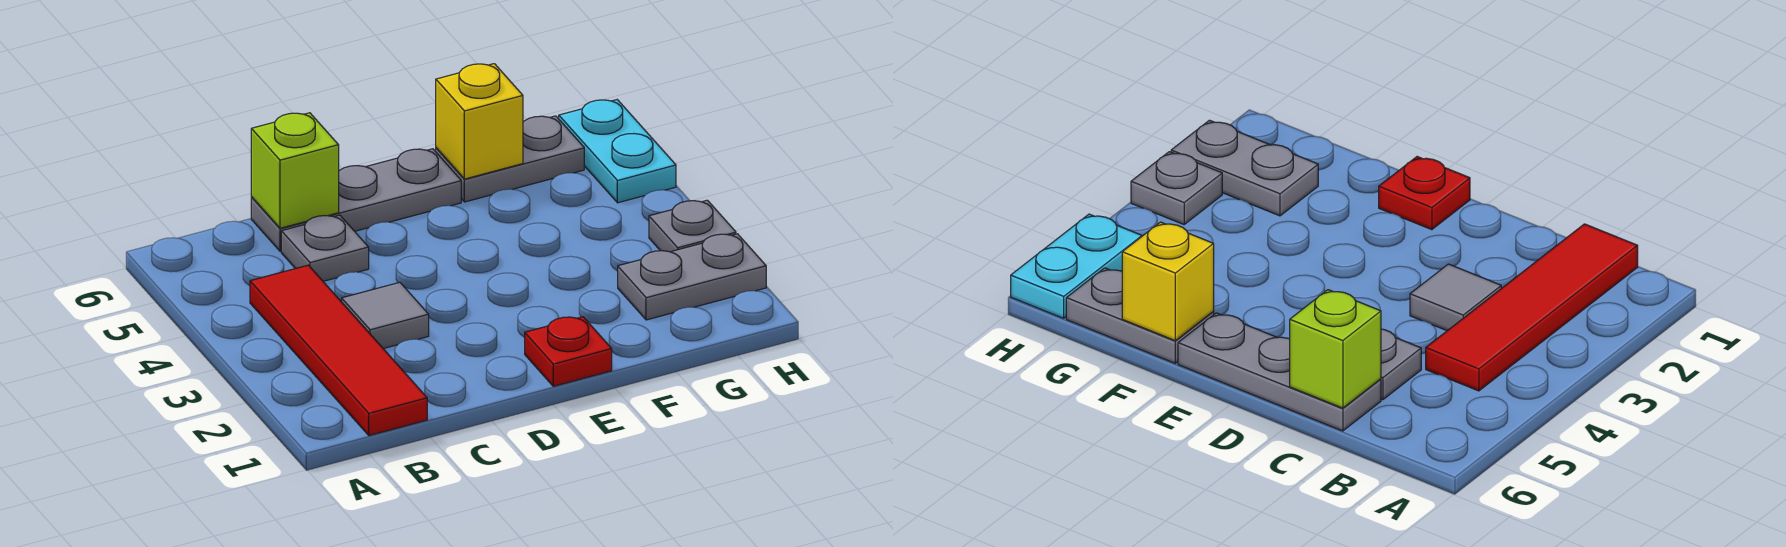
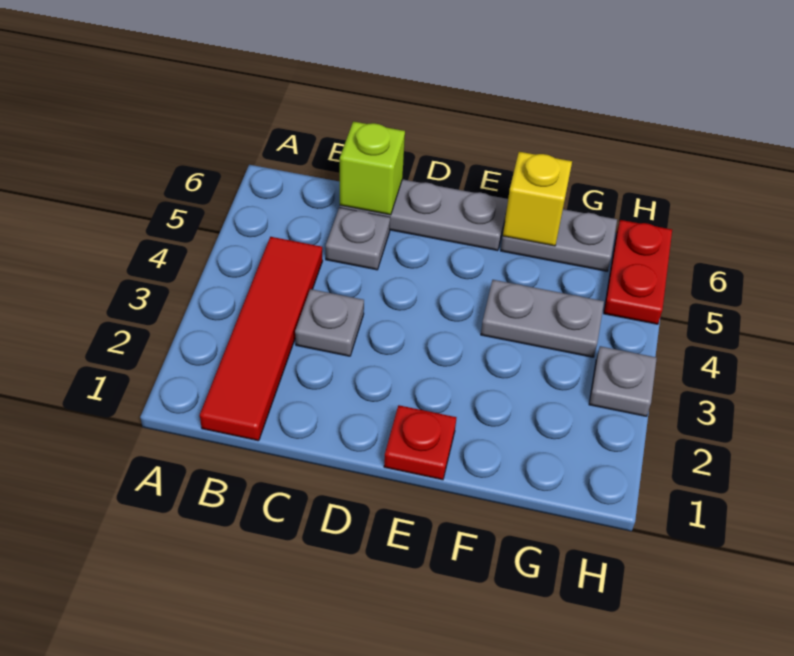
grey tile C3 level 1 -> grey plate C3 level 1
grey plate G2:H2 level 1 -> grey plate F4:G4 level 1
cyan plate H5:H6 level 1 -> red plate H5:H6 level 1

